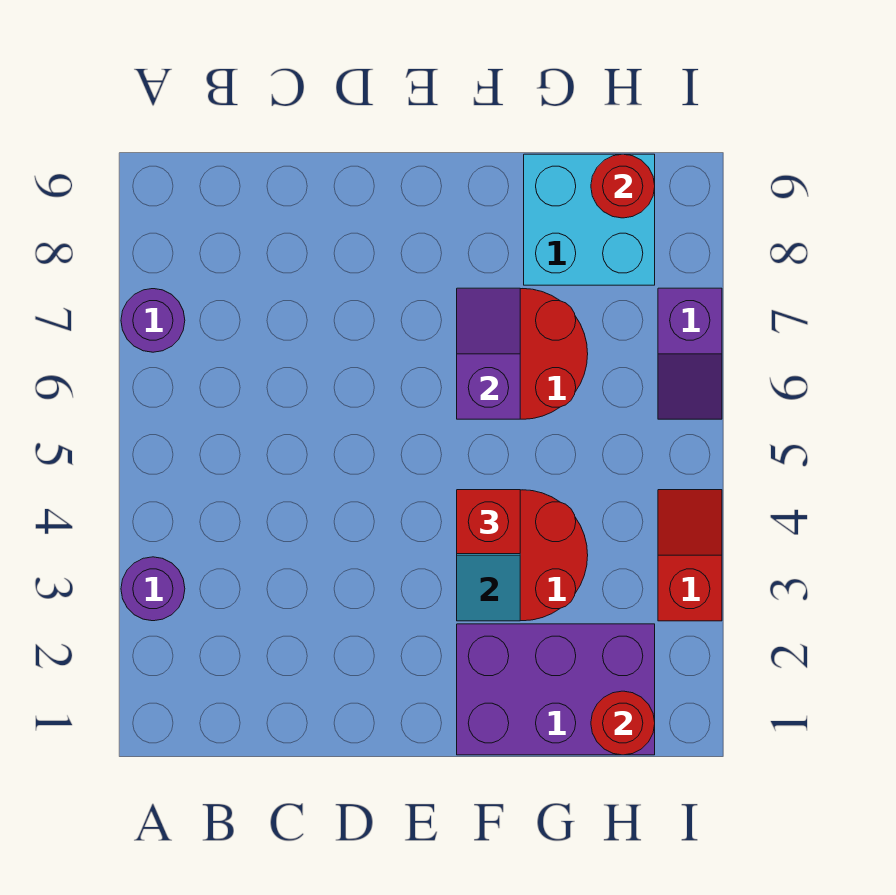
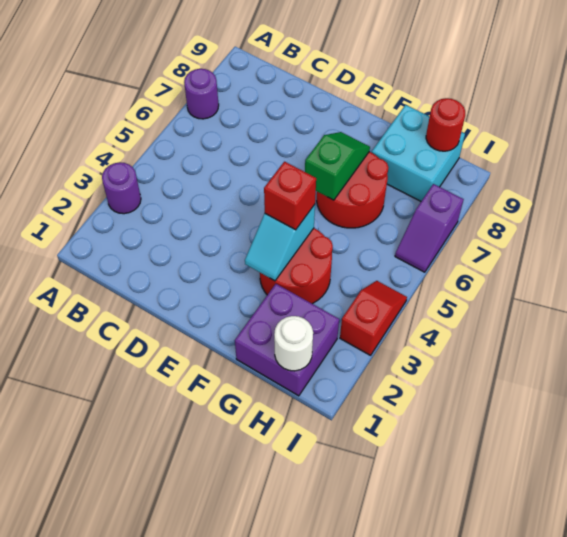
purple brick F1:H2 level 1 -> purple brick G1:H2 level 1
purple slope F6:F7 level 2 top 6 -> green slope F6:F7 level 2 top 6
red round brick H1 level 2 -> white round brick H1 level 2

